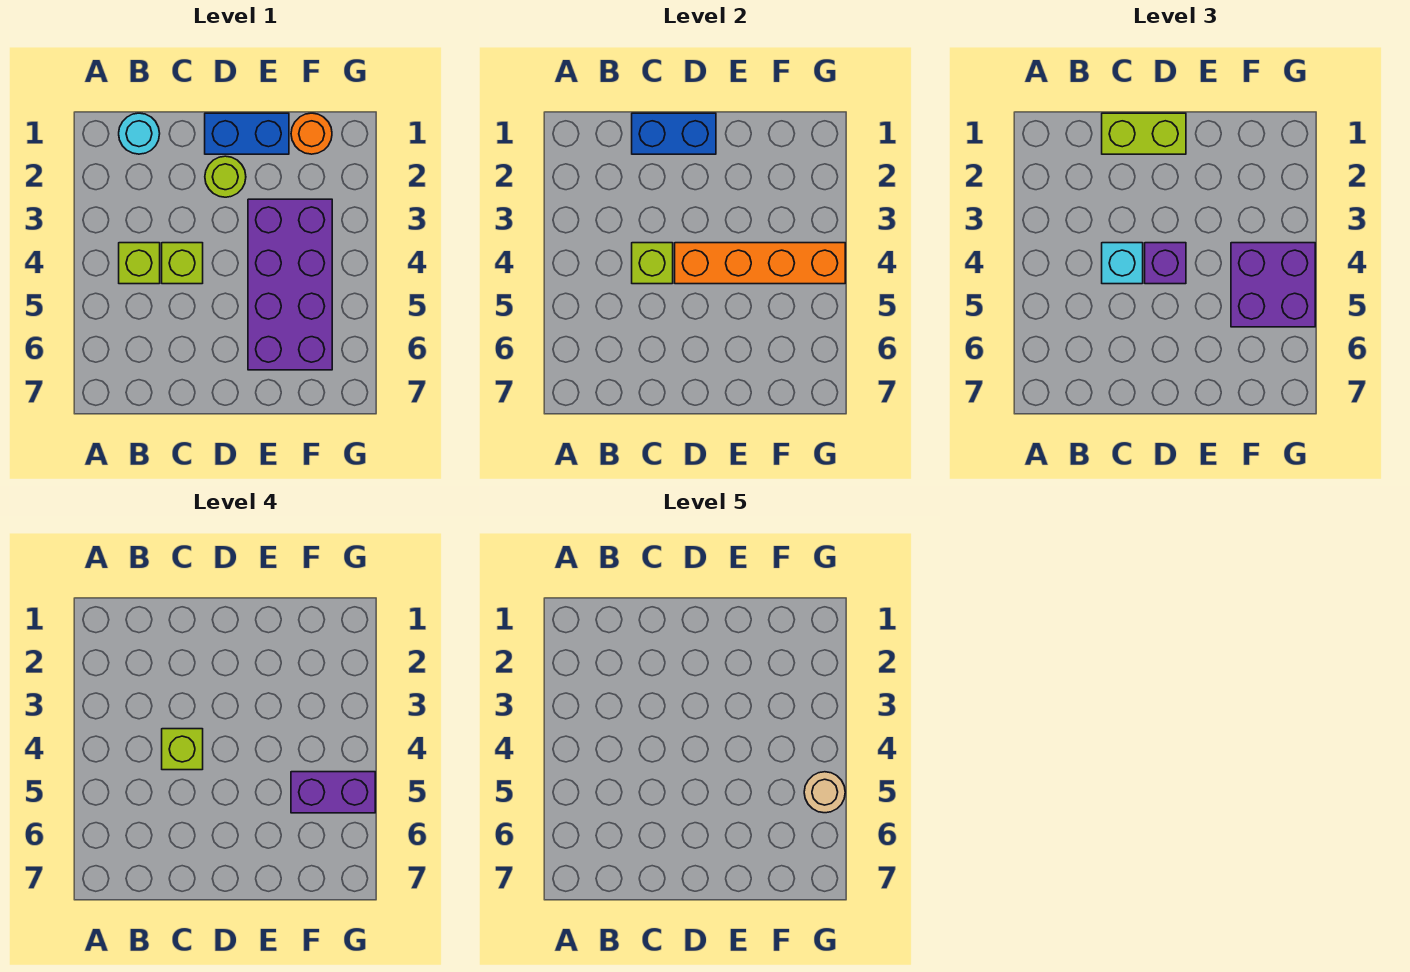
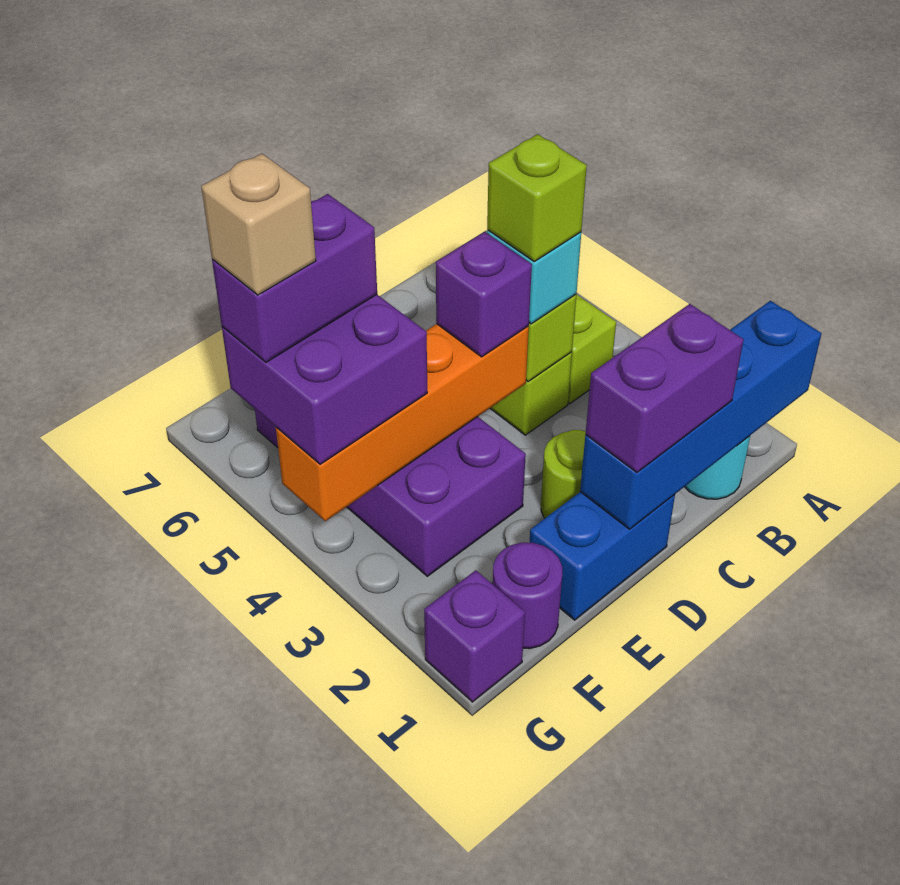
blue brick C1:D1 level 2 -> blue brick A1:D1 level 2
lime brick C1:D1 level 3 -> purple brick C1:D1 level 3
orange round brick F1 level 1 -> purple round brick F1 level 1
none -> purple brick G1 level 1
tan round brick G5 level 5 -> tan brick G5 level 5

